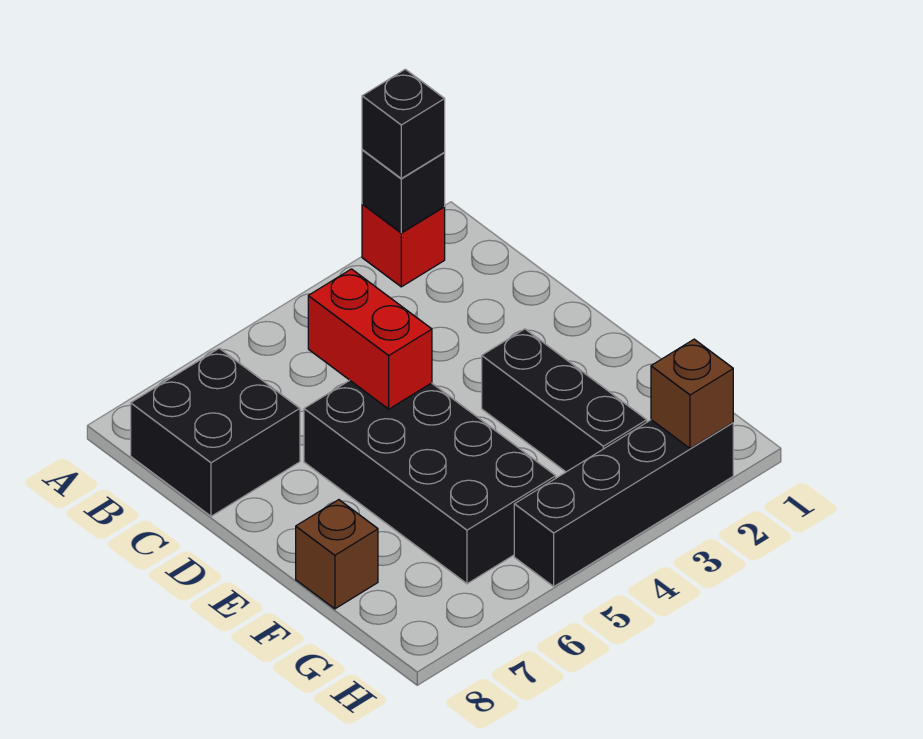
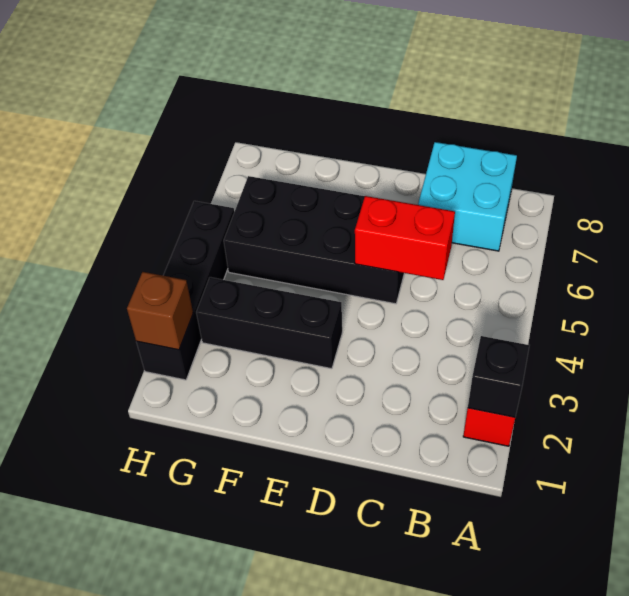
black brick A2 level 3 -> none
black brick B7:C8 level 1 -> cyan brick B7:C8 level 1
brown brick F8 level 1 -> none

